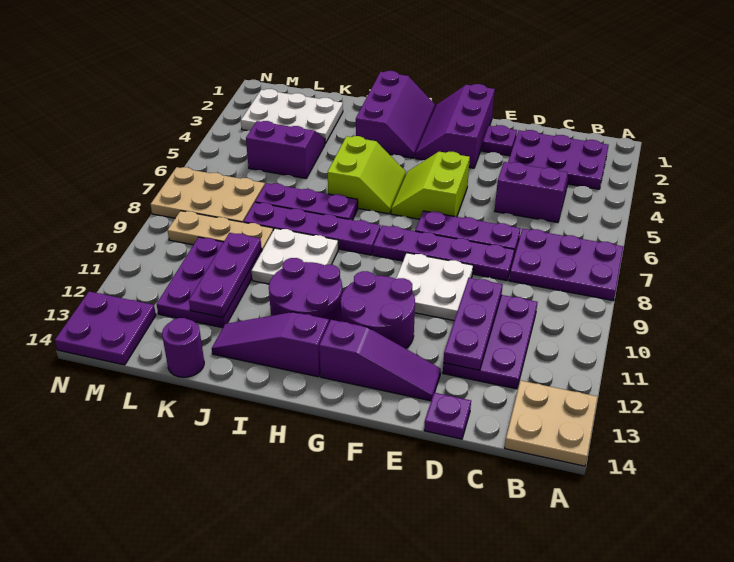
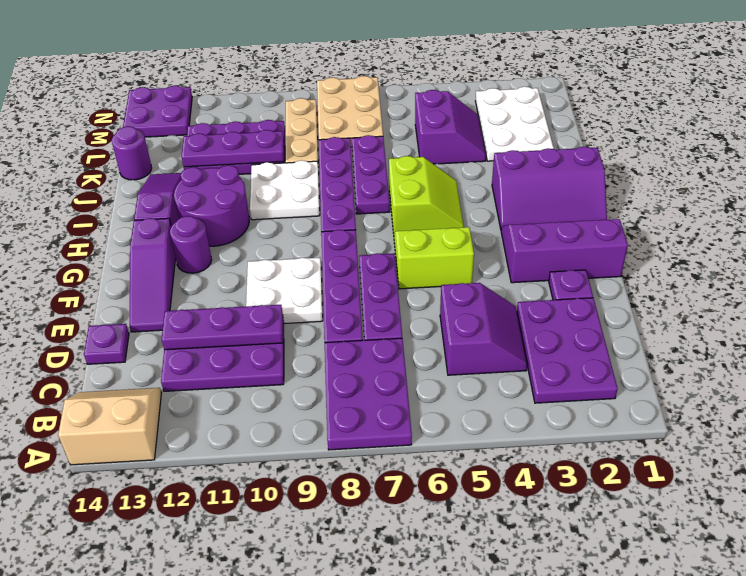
tan plate A13:B14 level 1 -> tan slope A13:B14 level 1 top A
purple round brick F11:G12 level 1 -> purple round brick G12 level 1
lime slope H5:I6 level 1 top I -> lime slope H5:I6 level 1 top 6

